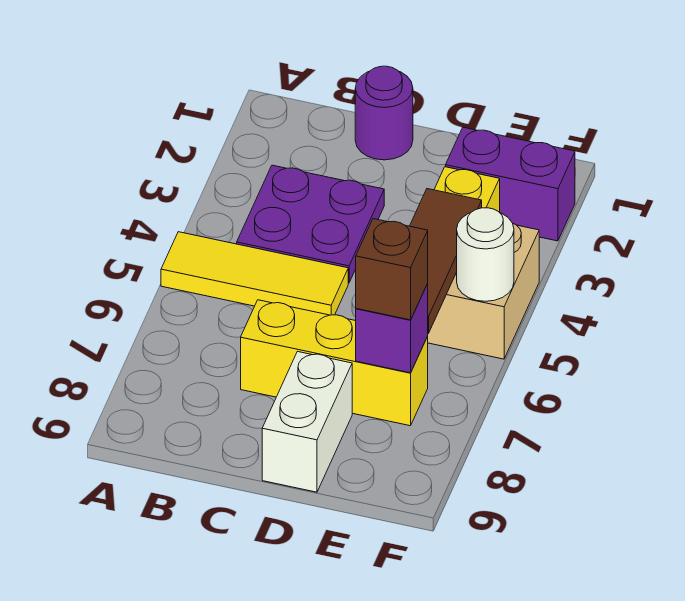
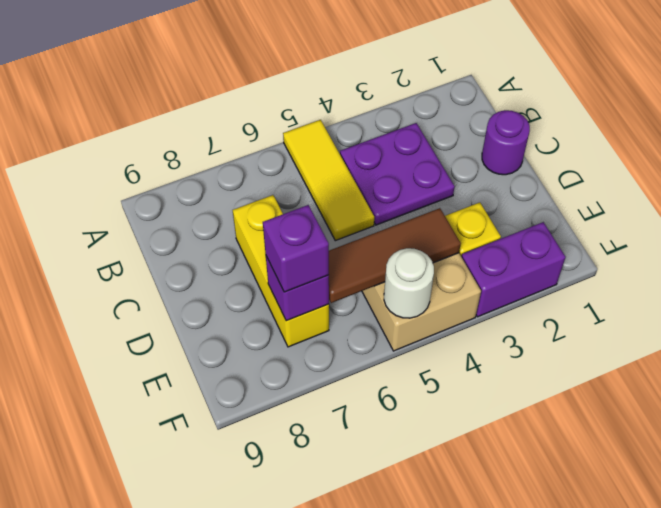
white brick D8:D9 level 1 -> none
purple brick E2:F2 level 1 -> purple brick F2:F3 level 1
brown brick E7 level 3 -> purple brick E7 level 3

